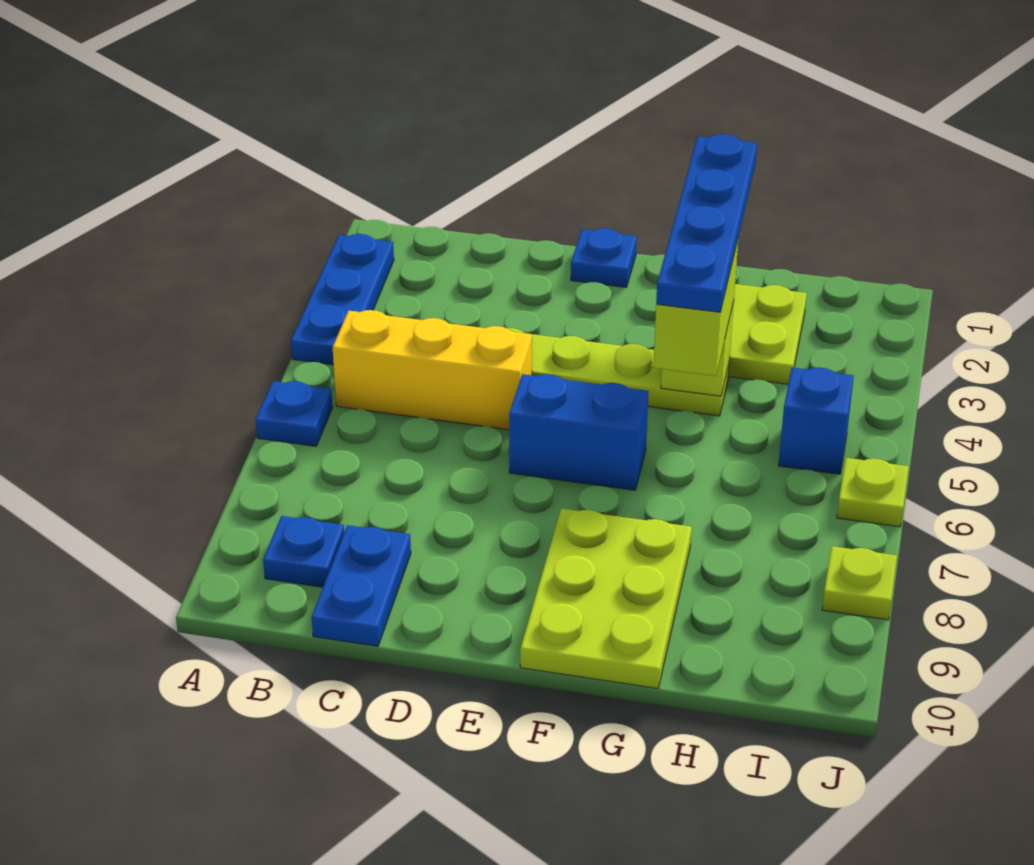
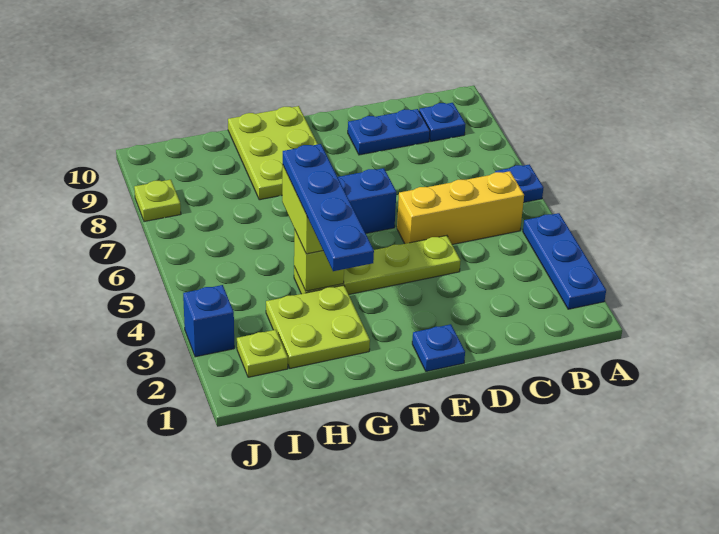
blue plate C9:C10 level 1 -> blue plate C9:D9 level 1
blue brick I5 level 1 -> blue brick J3 level 1
lime plate J6 level 1 -> lime plate I2 level 1

